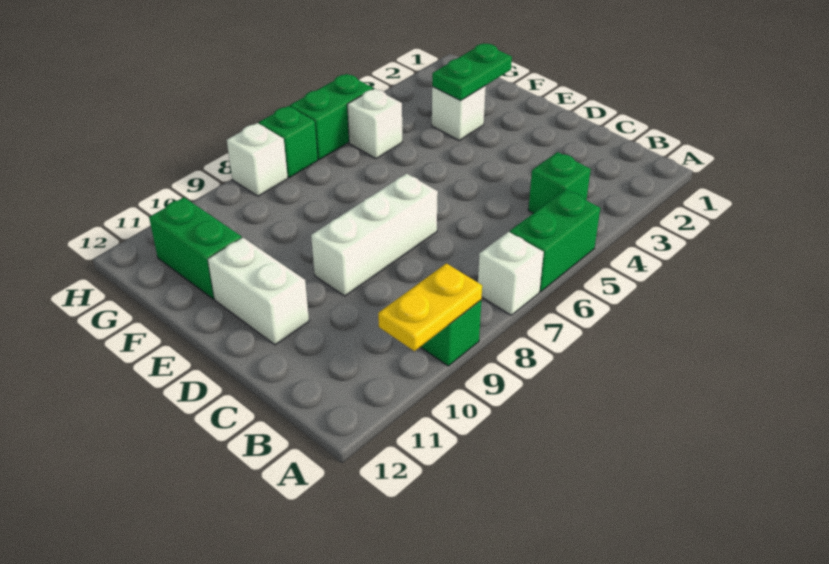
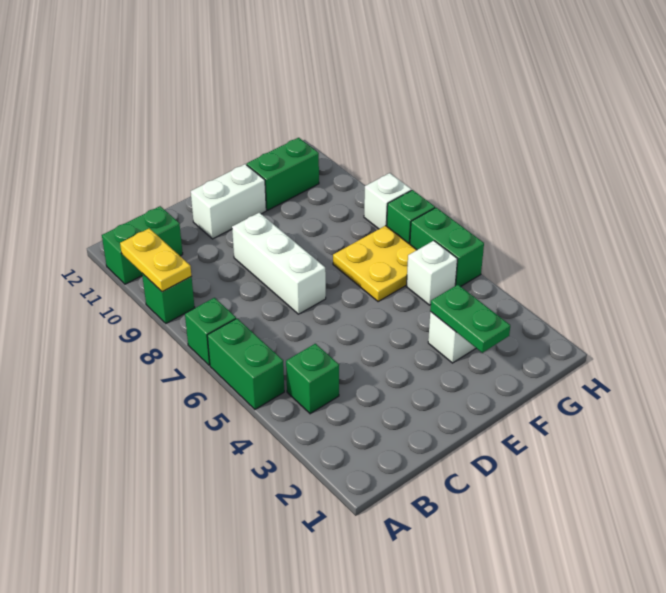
white brick A7 level 1 -> green brick A7 level 1
none -> green brick A11:B11 level 1
none -> yellow plate F6:G7 level 1

